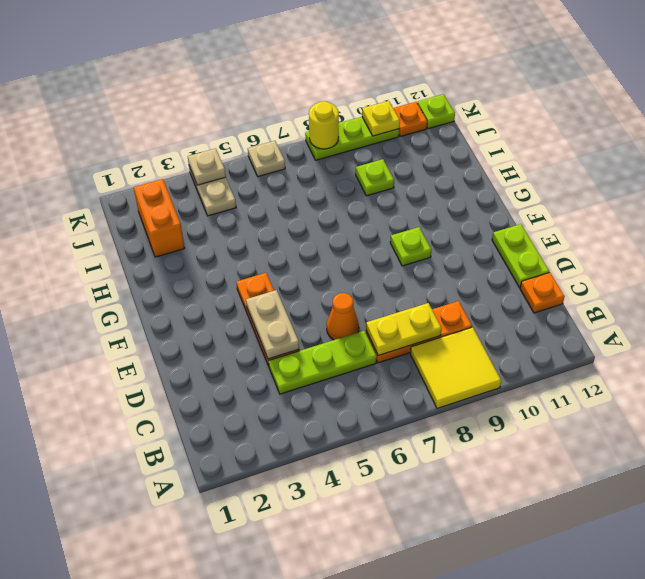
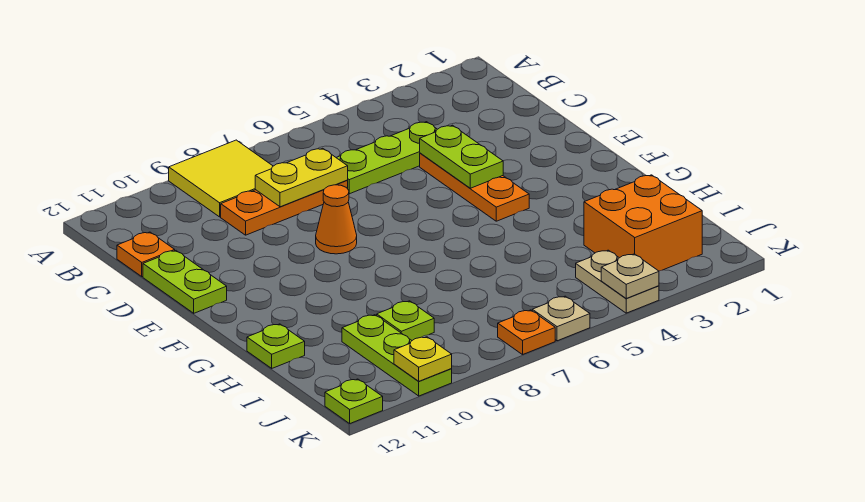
tan plate D4:E4 level 2 -> lime plate D4:E4 level 2
orange cone D6 level 1 -> orange cone E8 level 1
lime plate F9 level 1 -> lime plate H12 level 1
orange brick I2:J2 level 1 -> orange brick I2:J3 level 1
lime plate K8:K10 level 1 -> lime plate I10:K10 level 1
yellow round brick K8 level 2 -> none
orange plate K11 level 1 -> orange plate K7 level 1

